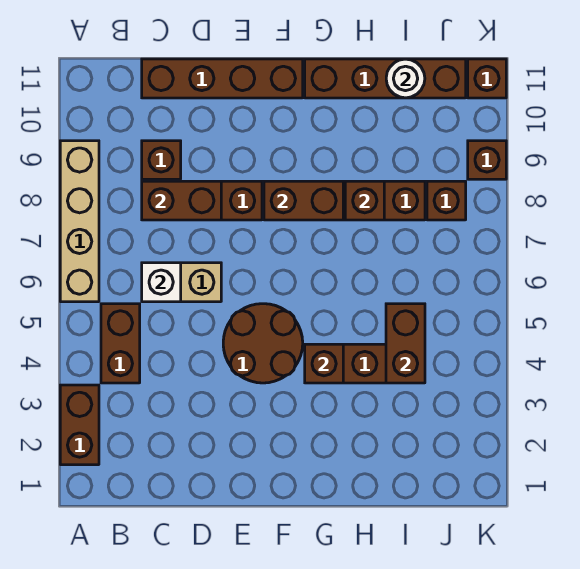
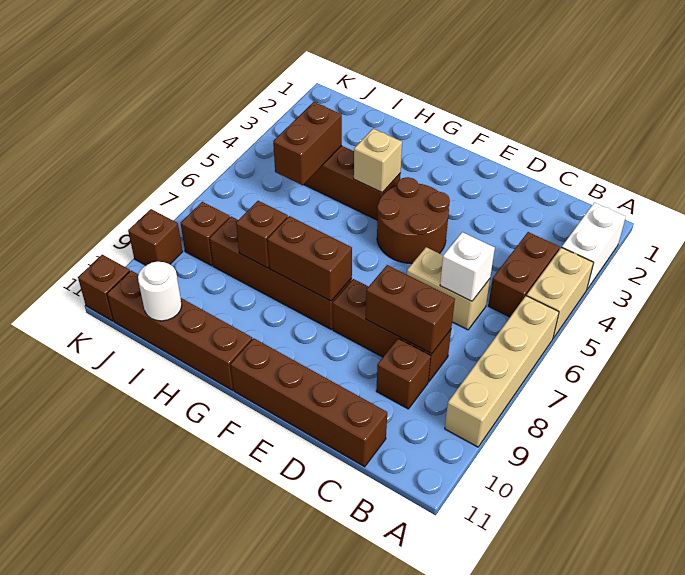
brown brick A2:A3 level 1 -> white brick A2:A3 level 1
none -> tan brick A4:A5 level 1
brown brick G4 level 2 -> tan brick G4 level 2

